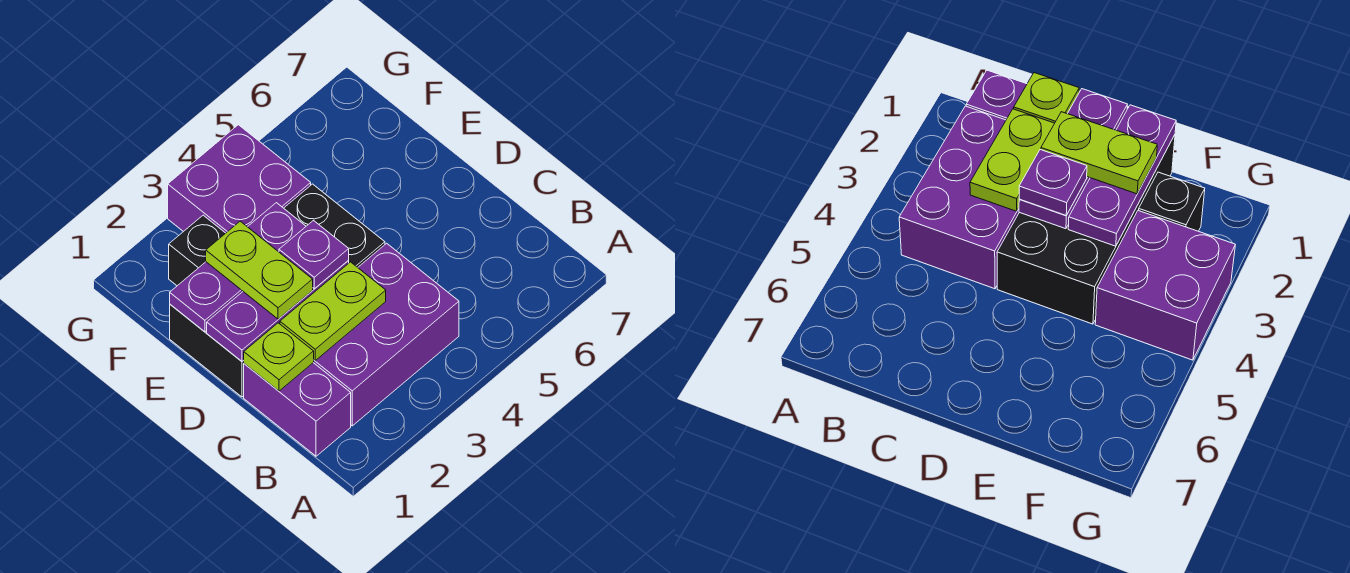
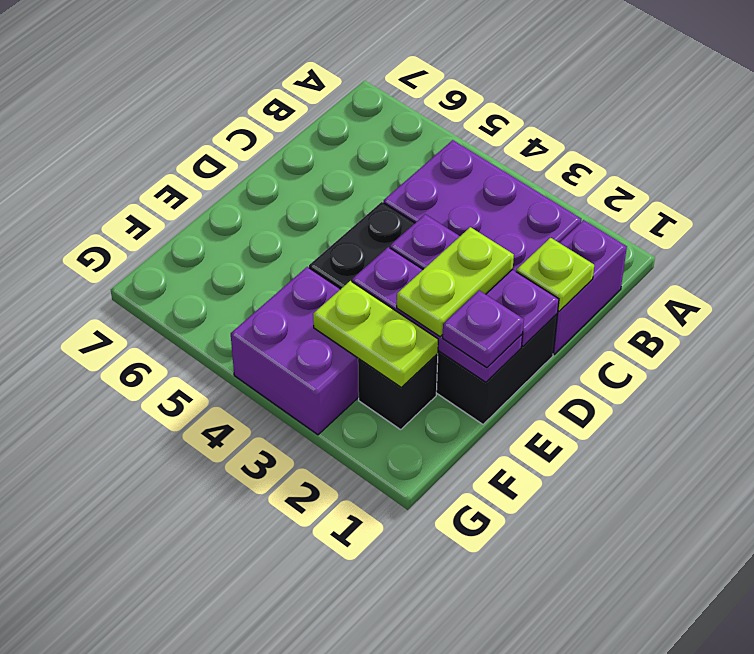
lime plate C2:C3 level 2 -> lime plate F2:F3 level 2
purple plate D3 level 3 -> purple plate E1 level 3

